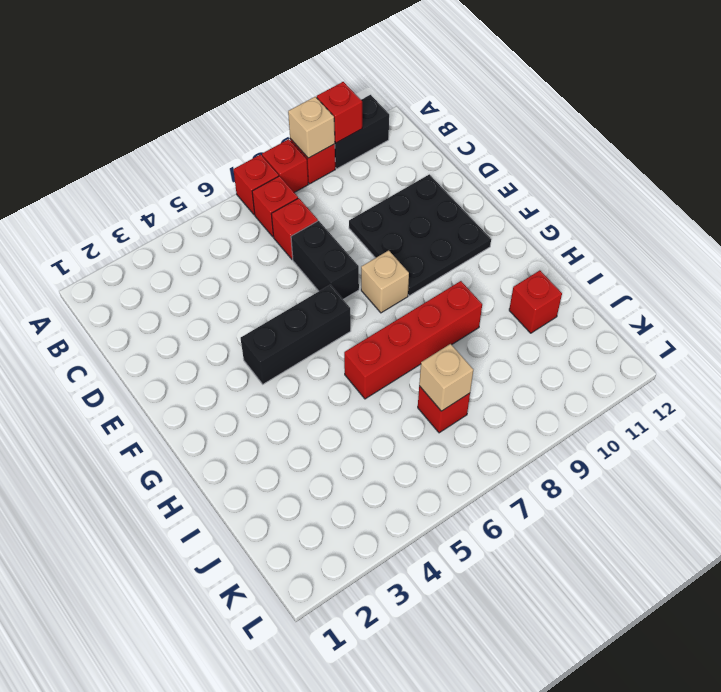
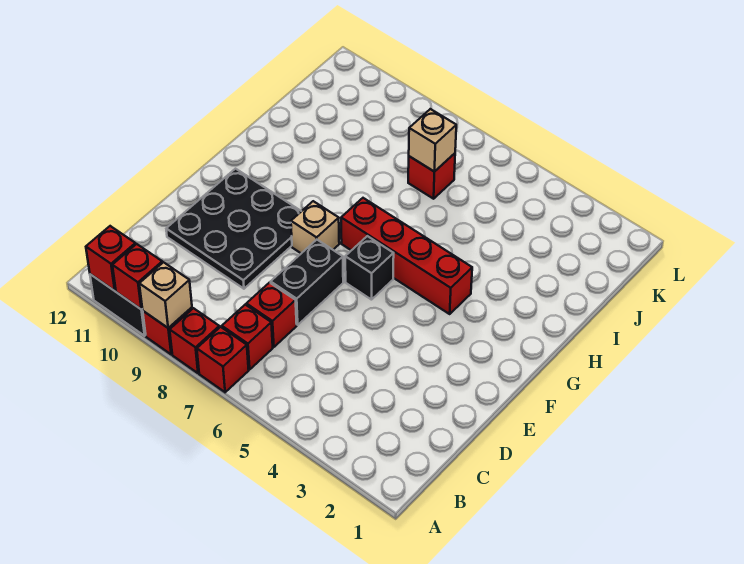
black brick F4:F6 level 1 -> black brick F6 level 1
red brick H6:H9 level 1 -> red brick G4:G7 level 1
red brick I11 level 1 -> red brick A11 level 2

